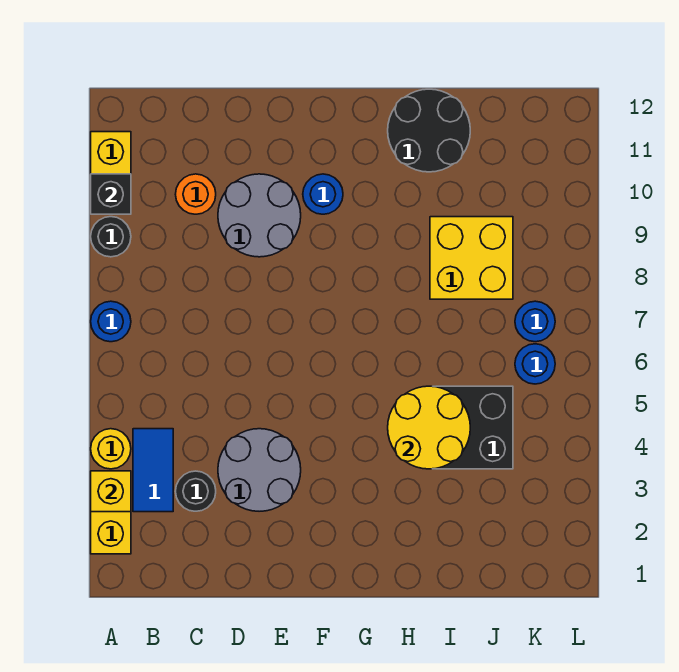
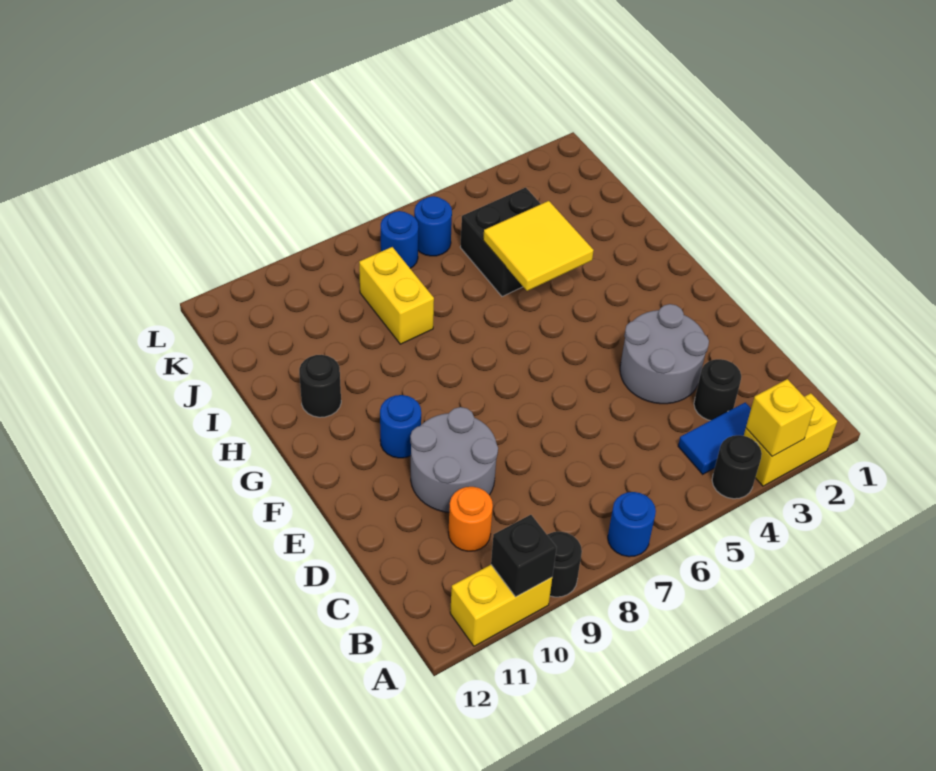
yellow round brick A4 level 1 -> black round brick A4 level 1
yellow round brick H4:I5 level 2 -> yellow tile H4:I5 level 2
black round brick H11:I12 level 1 -> black round brick H11 level 1
yellow brick I8:J9 level 1 -> yellow brick I8:J8 level 1

